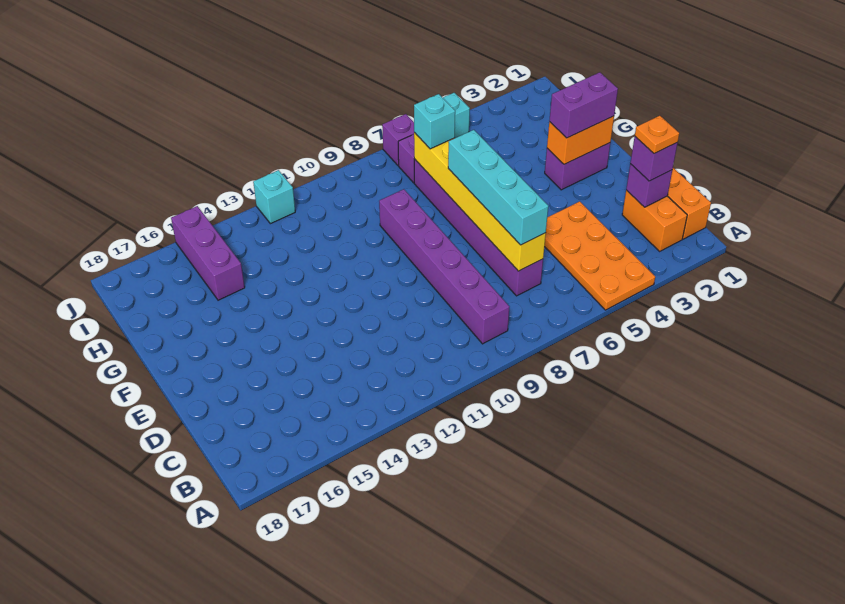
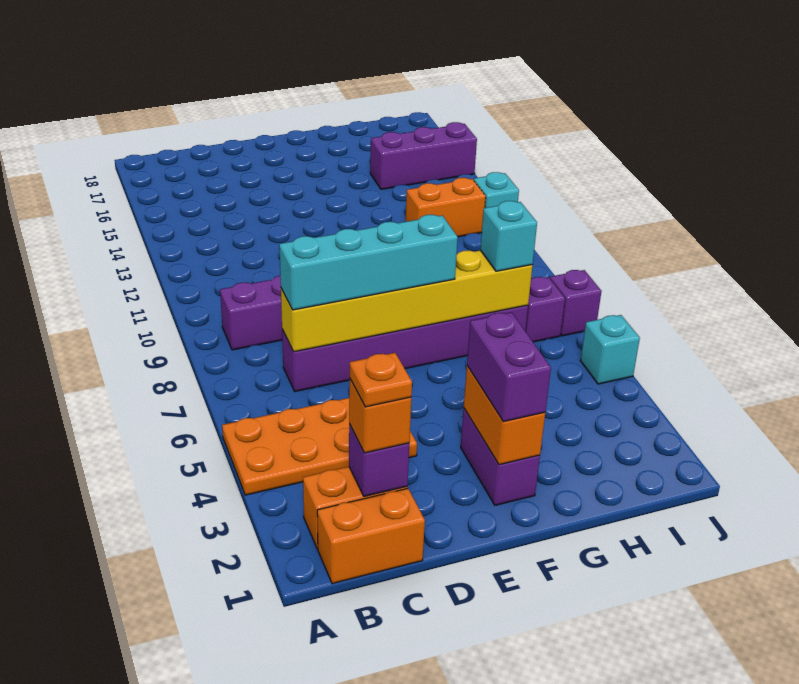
purple brick C2 level 3 -> orange brick C2 level 3
none -> orange brick H12:I12 level 1

